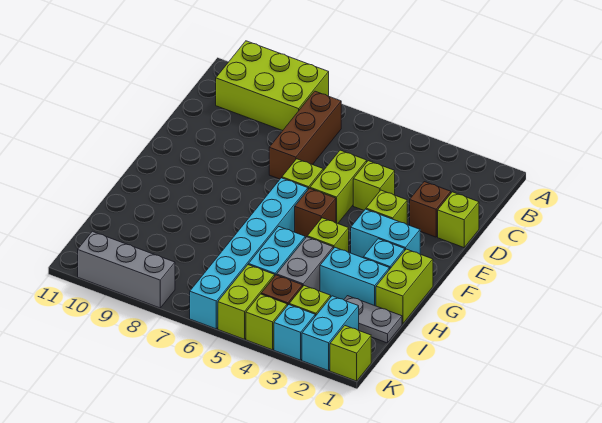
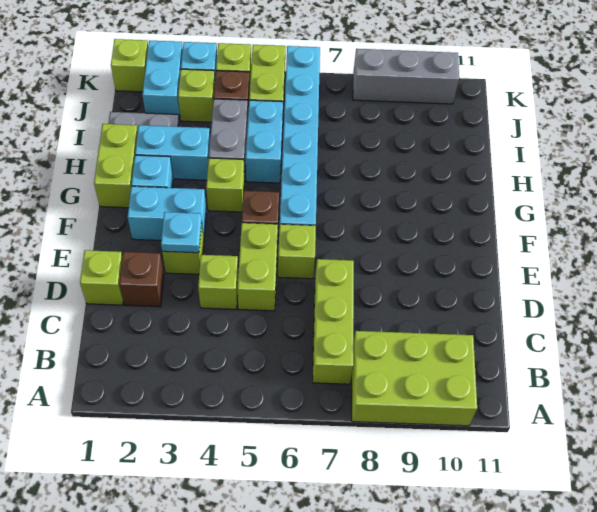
brown brick B7:D7 level 1 -> lime brick B7:D7 level 1
none -> cyan plate E3 level 2

